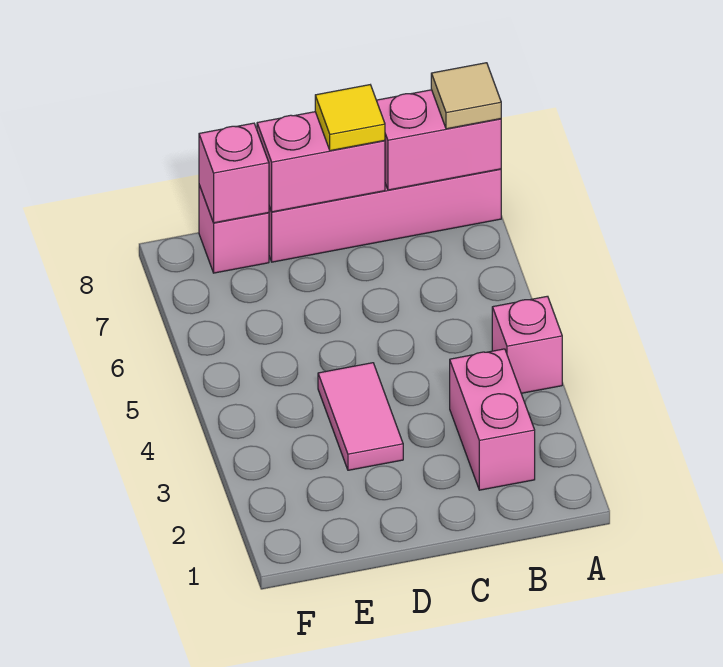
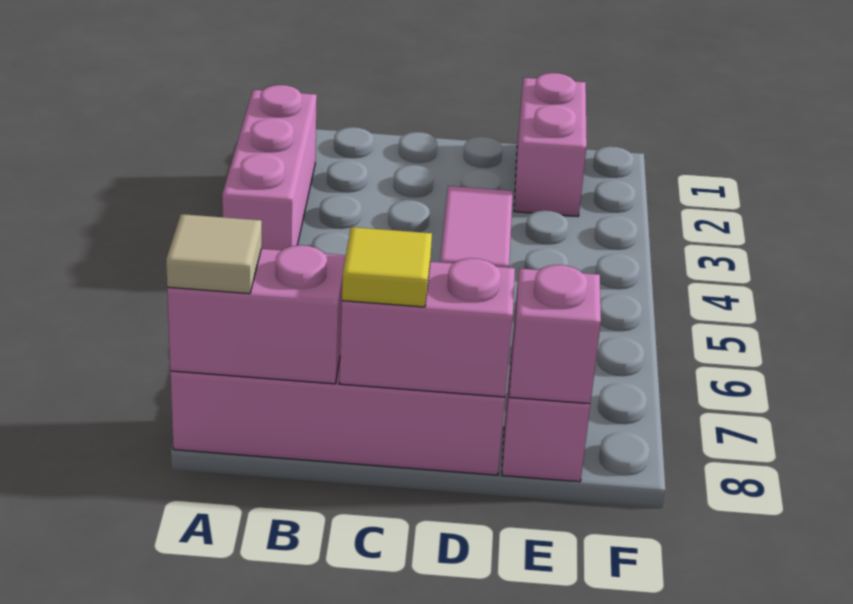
pink brick A4 level 1 -> pink brick A2:A4 level 1
pink brick B2:B3 level 1 -> pink brick E1:E2 level 1

